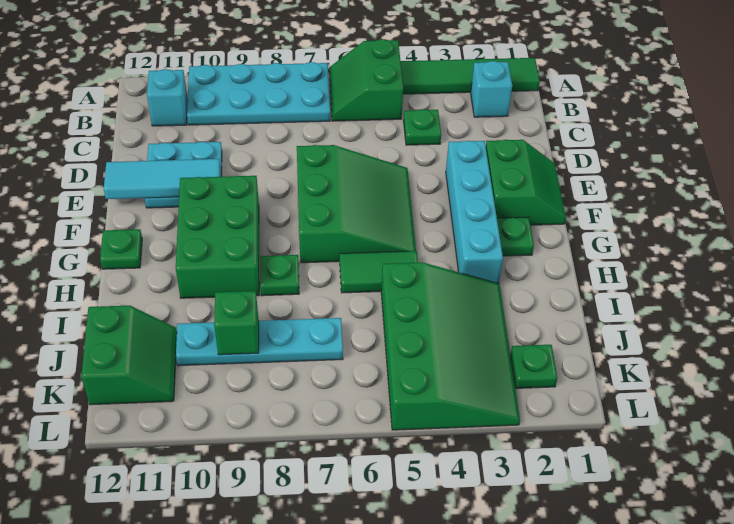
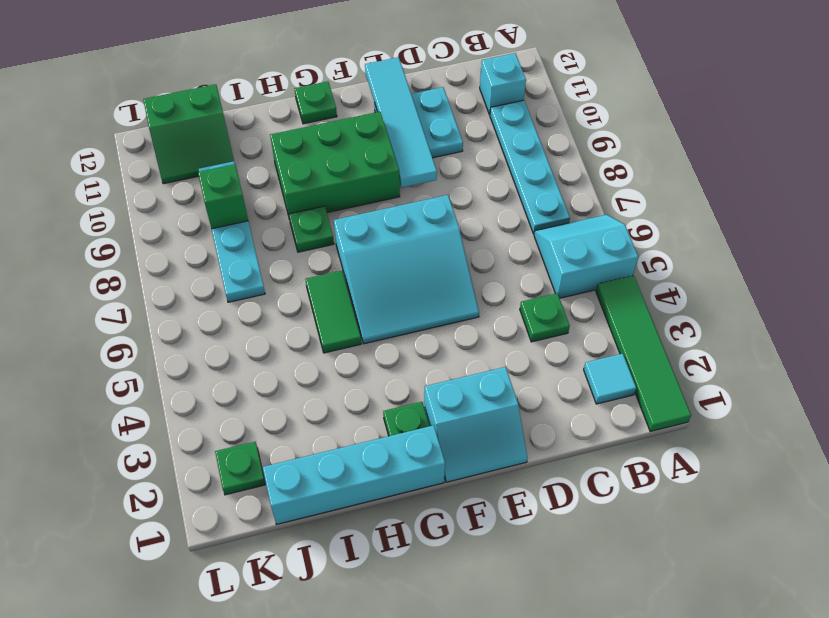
green slope A5:B6 level 1 top 5 -> cyan slope A5:B6 level 1 top 5
cyan plate A7:B10 level 1 -> cyan plate B7:B10 level 1
cyan brick B2 level 1 -> cyan tile B2 level 1
green slope E1:F2 level 1 top 2 -> cyan slope E1:F2 level 1 top 2
cyan brick E3:H3 level 1 -> cyan brick G1:J1 level 1
green slope E5:G7 level 1 top 7 -> cyan slope E5:G7 level 1 top 7
cyan tile E10:E12 level 2 -> cyan tile E9:E12 level 2
green slope I3:L5 level 1 top 5 -> none

